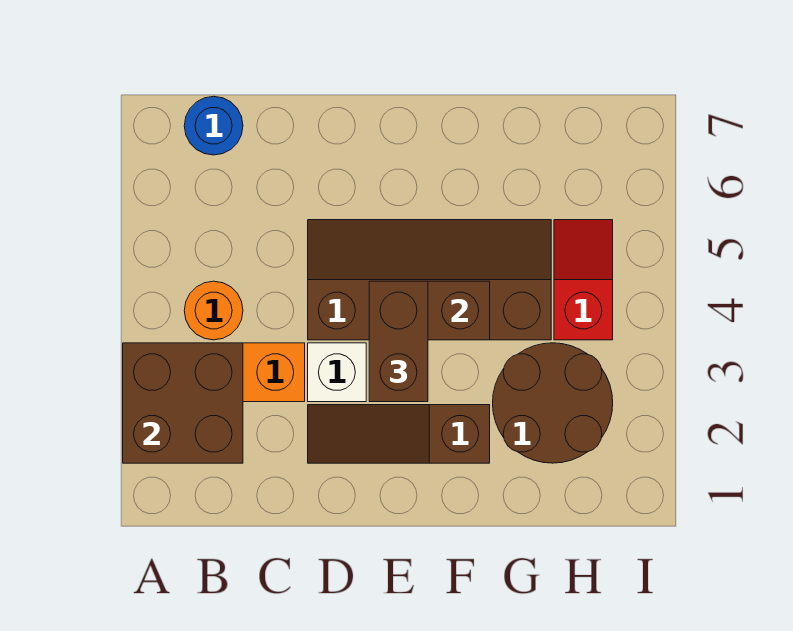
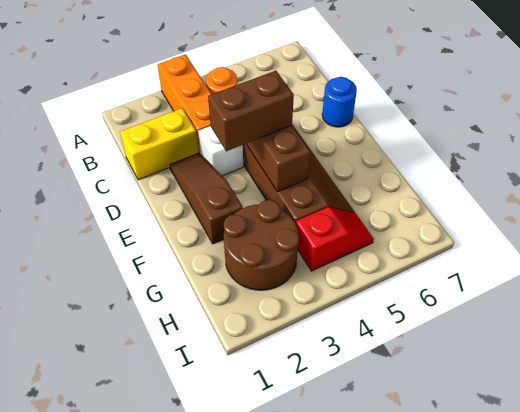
brown brick A2:B3 level 2 -> none
blue round brick B7 level 1 -> blue round brick D7 level 1
none -> yellow brick C1:C2 level 1

